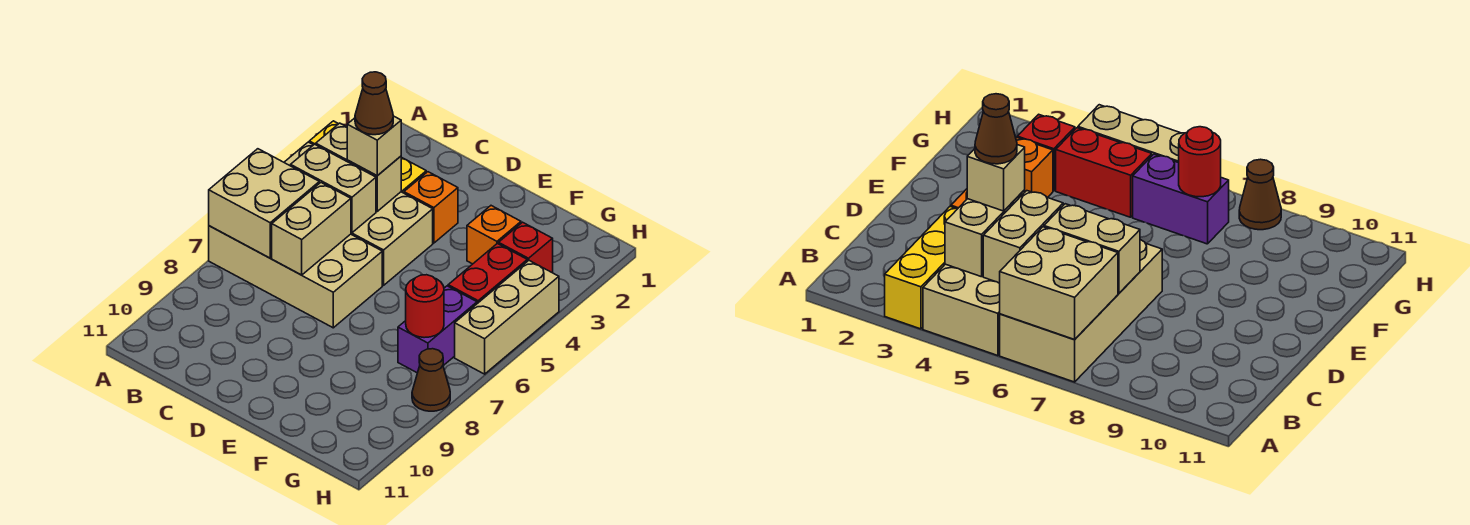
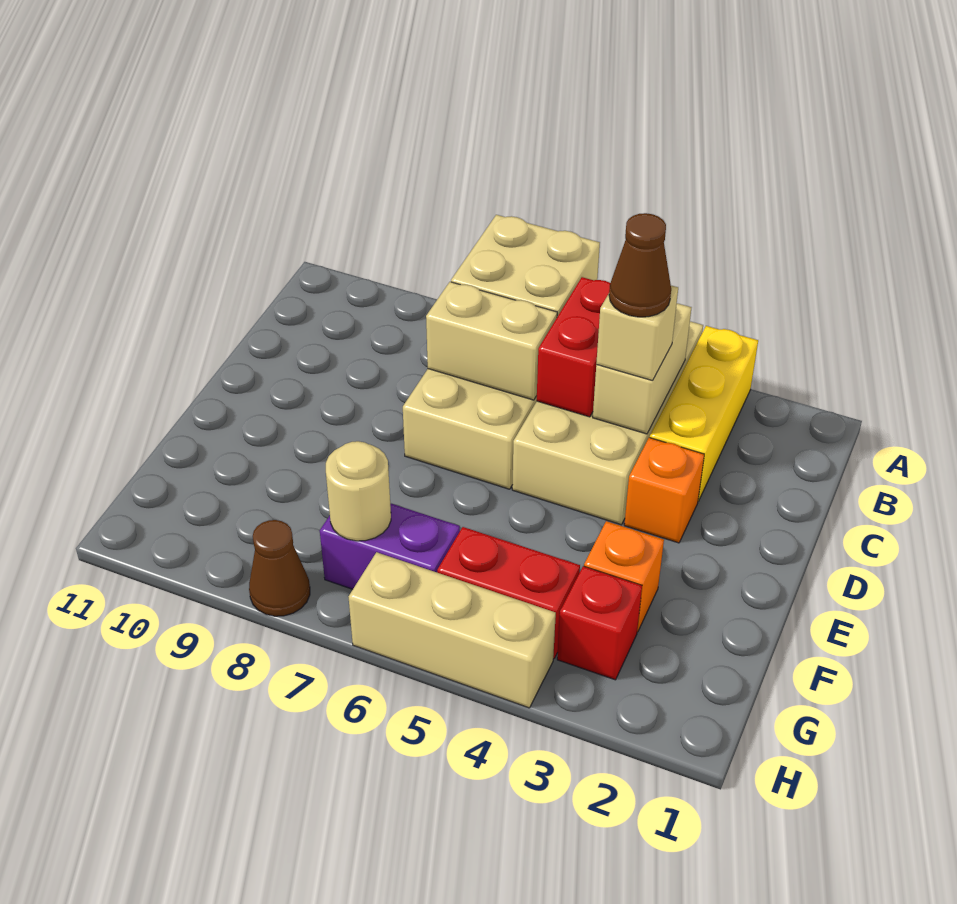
tan brick B5:C5 level 2 -> red brick B5:C5 level 2
red round brick G7 level 2 -> tan round brick G7 level 2

